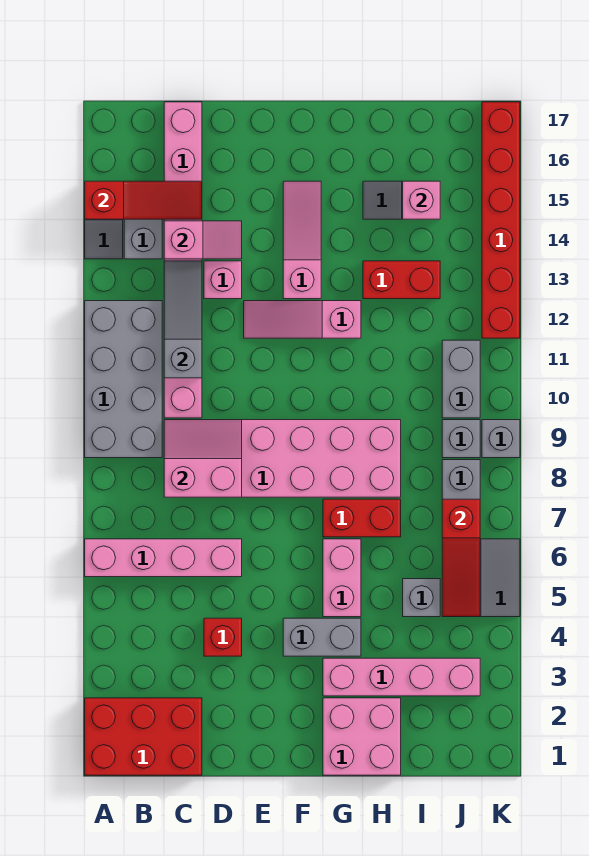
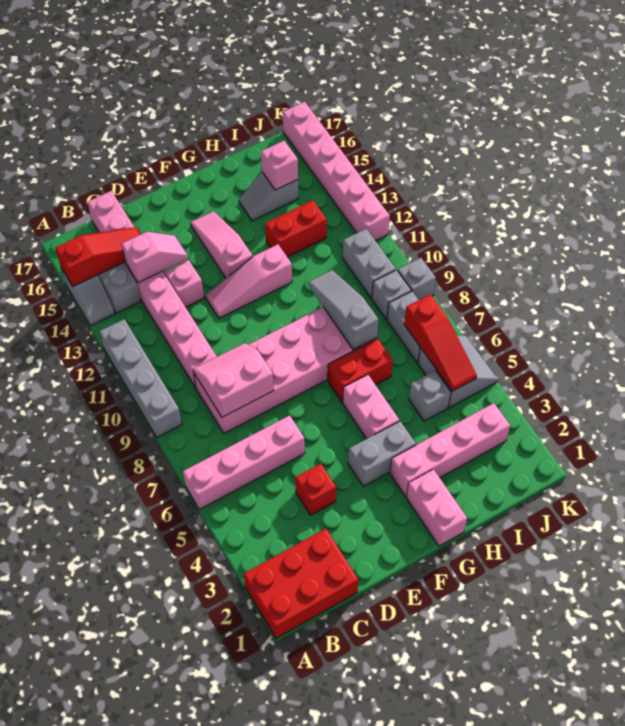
grey brick A9:B12 level 1 -> grey brick A9:A12 level 1
grey slope C11:C13 level 2 top 11 -> grey slope H8:H10 level 2 top 8
pink brick G1:H2 level 1 -> pink brick G1:G2 level 1
red brick K12:K17 level 1 -> pink brick K12:K17 level 1

